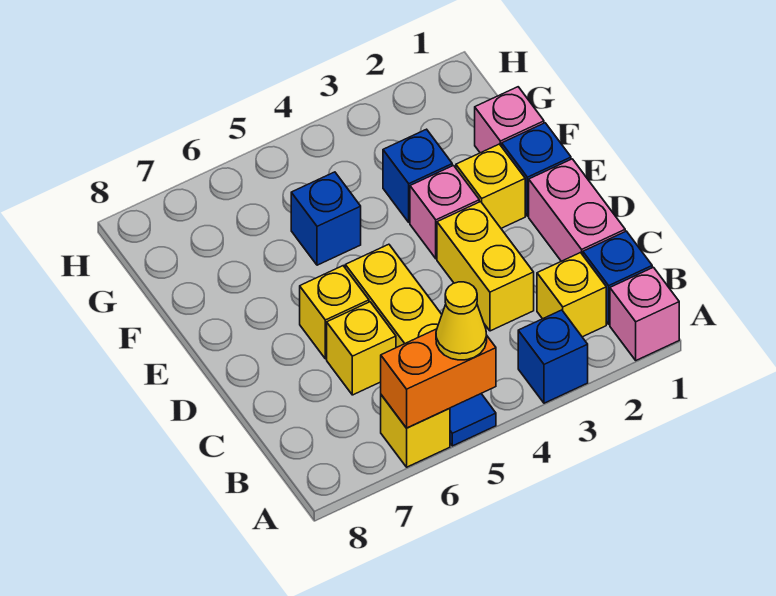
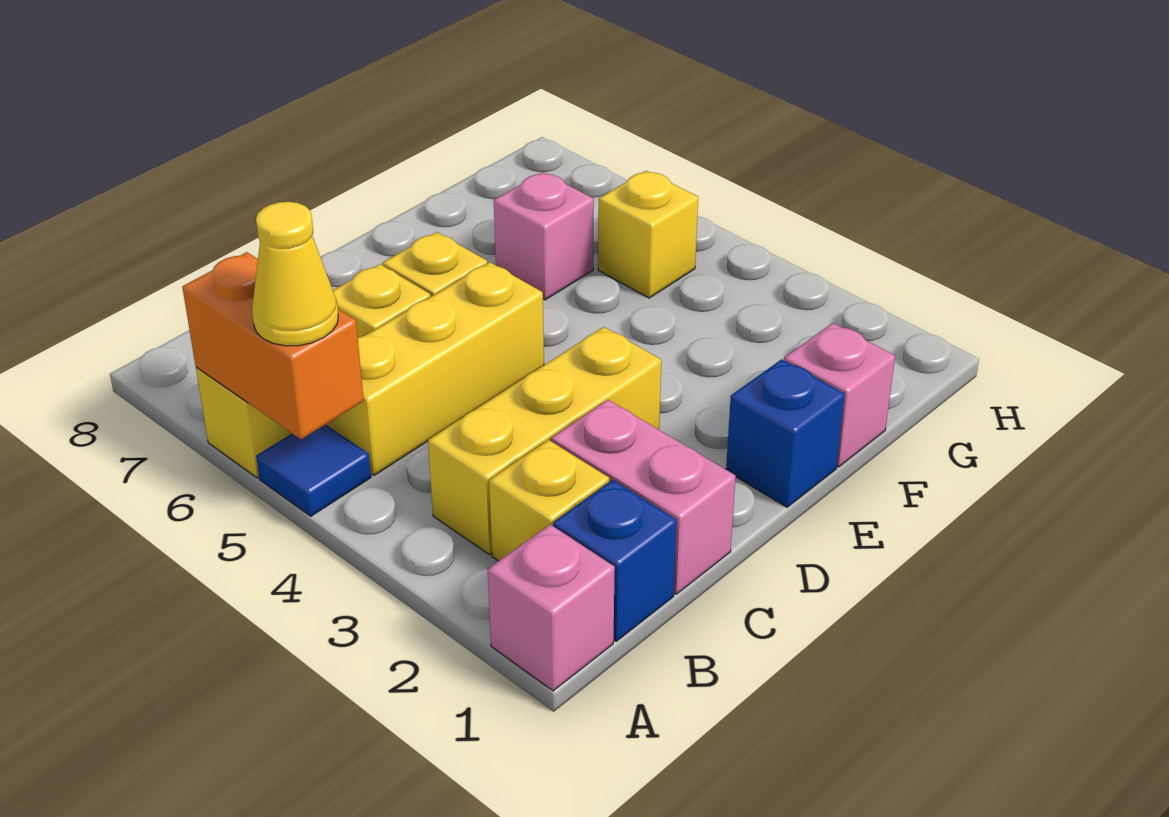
blue brick A3 level 1 -> none
pink brick C1:D1 level 1 -> pink brick C1:C2 level 1
yellow brick C3:D3 level 1 -> yellow brick B3:D3 level 1
yellow brick E2 level 1 -> yellow brick G5 level 1
pink brick E3 level 1 -> pink brick F6 level 1
blue brick F3 level 1 -> none
blue brick F5 level 1 -> none

